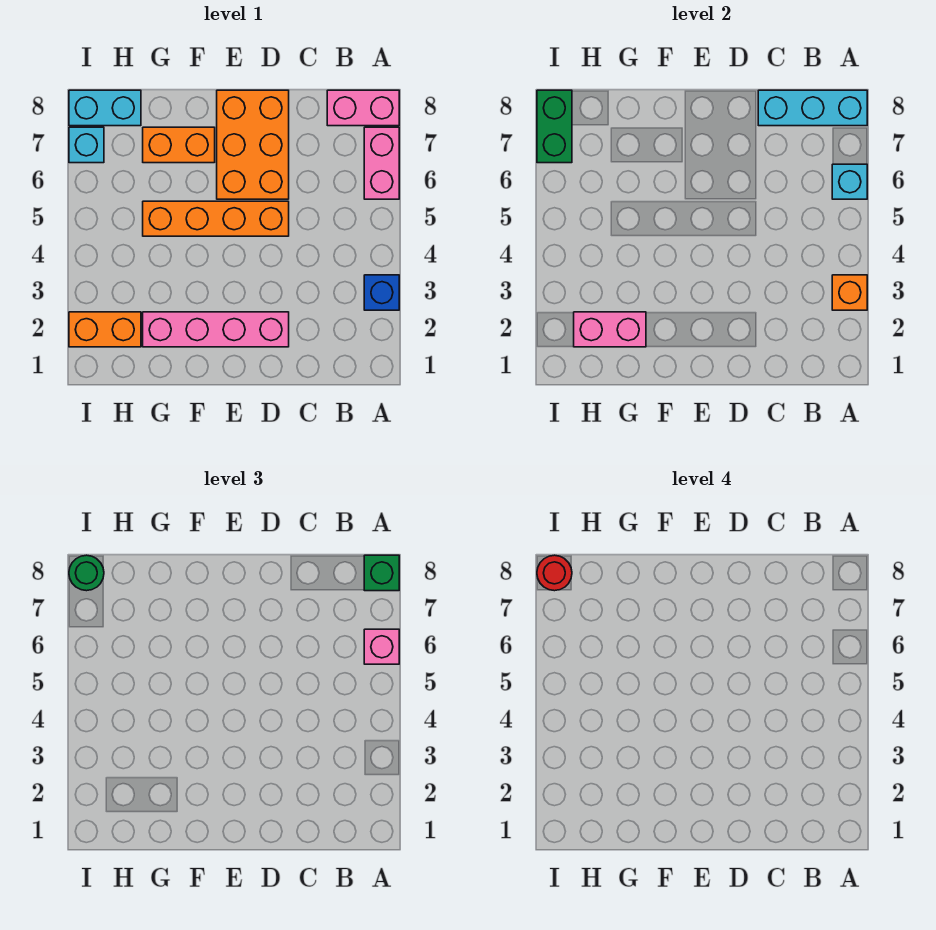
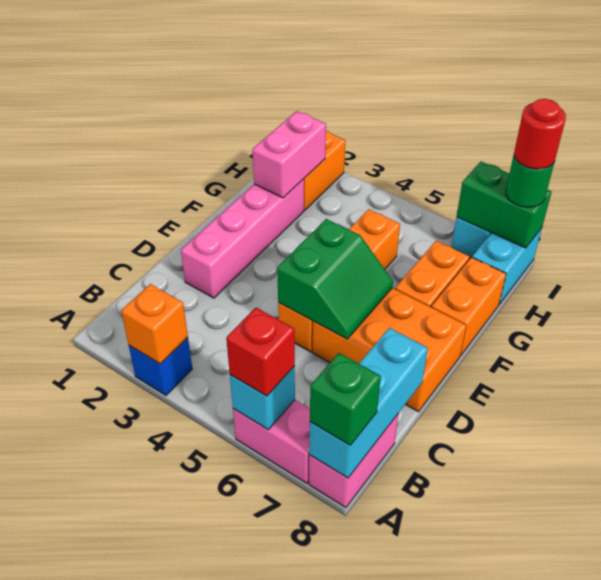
pink brick A6 level 3 -> red brick A6 level 3
none -> green slope D5:E6 level 2 top 5
none -> orange brick F8:G8 level 1

